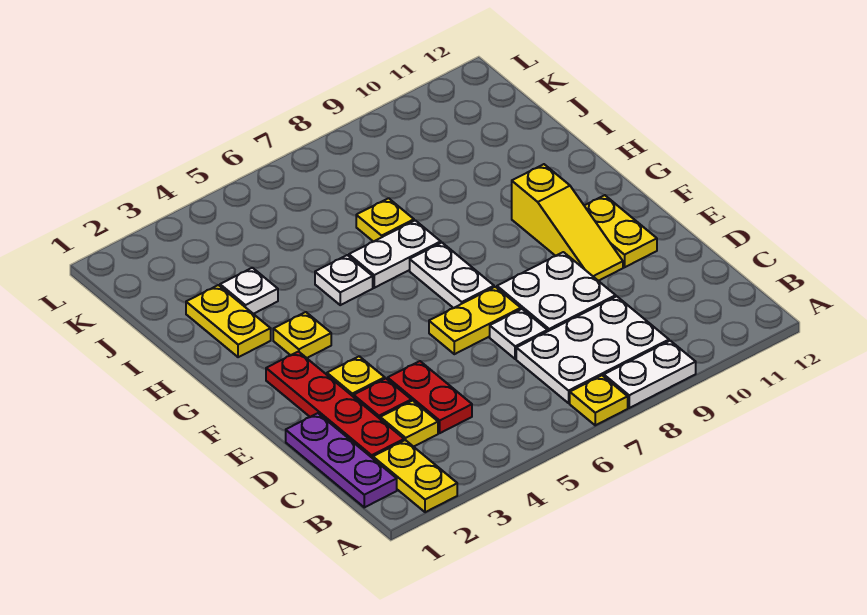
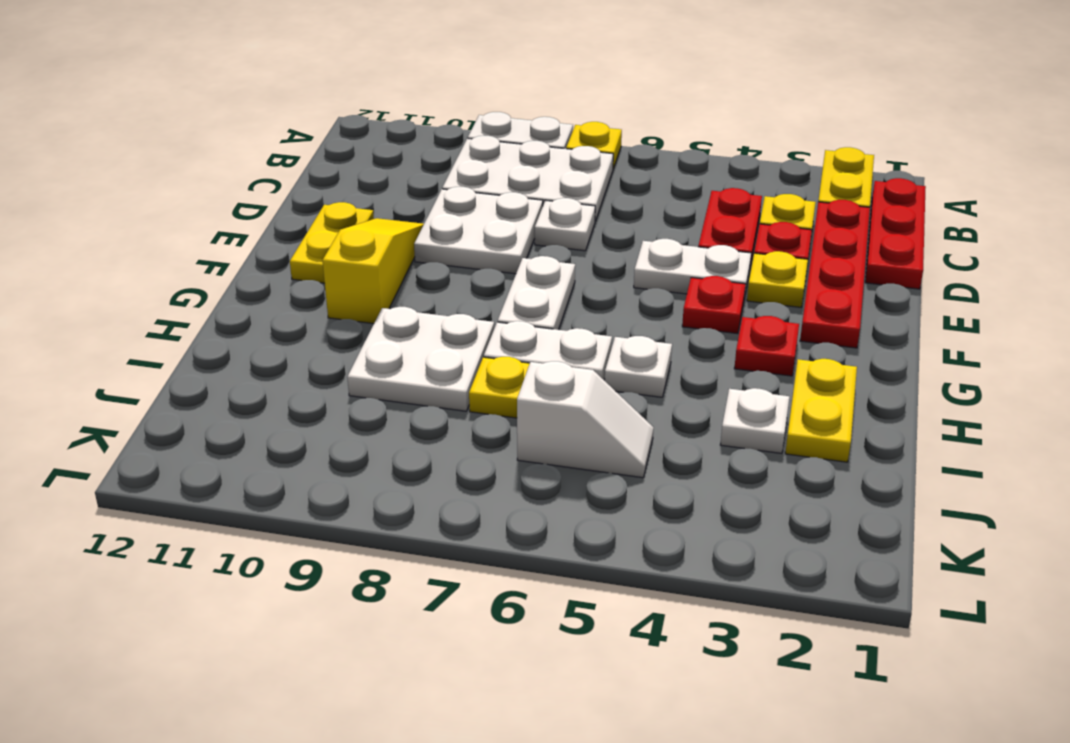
purple plate B1:D1 level 1 -> red plate B1:D1 level 1
none -> white plate E4:E5 level 1
yellow plate E6:E7 level 1 -> none
none -> red plate F4 level 1
yellow plate G3 level 1 -> red plate G3 level 1
none -> white plate H8:I9 level 1
none -> white slope J5:J6 level 1 top 6

